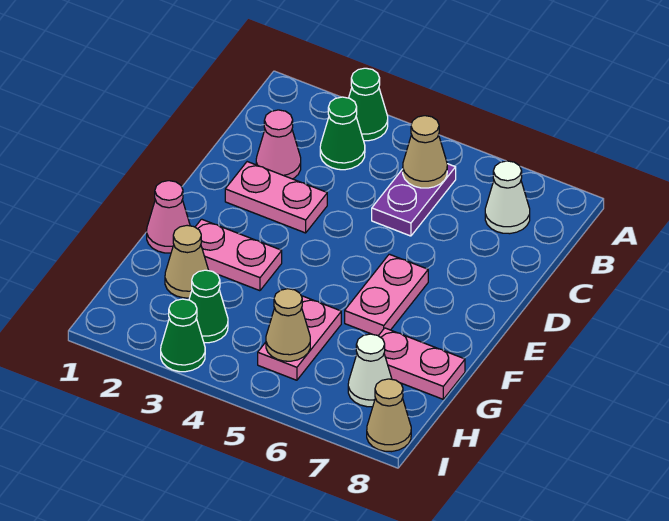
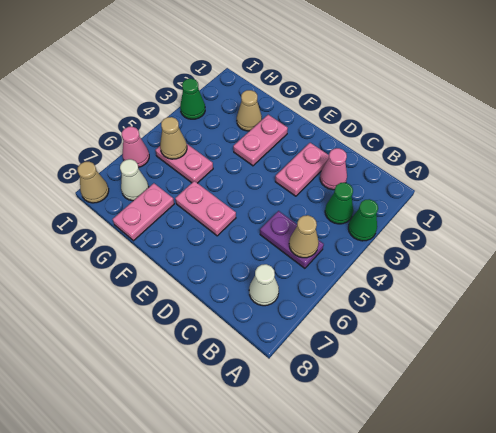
pink cone F1 level 1 -> pink cone I6 level 1
green cone H3 level 1 -> none

